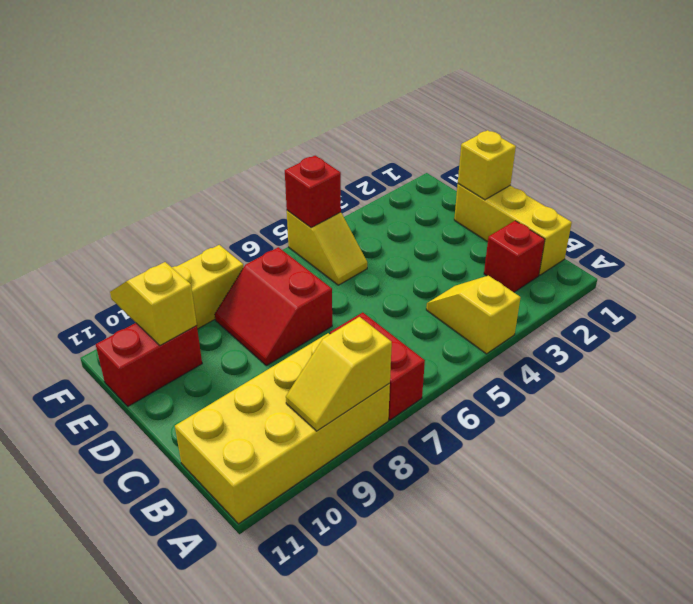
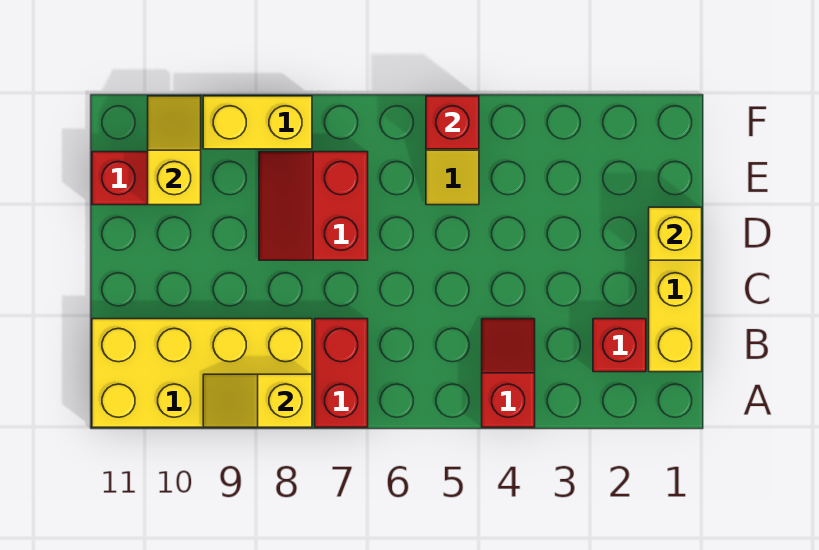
yellow slope A4:B4 level 1 top A -> red slope A4:B4 level 1 top A

